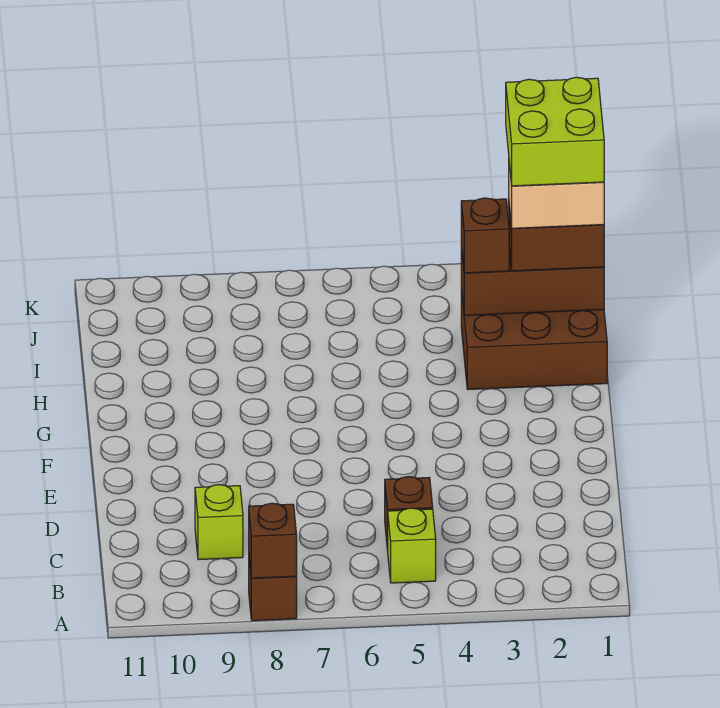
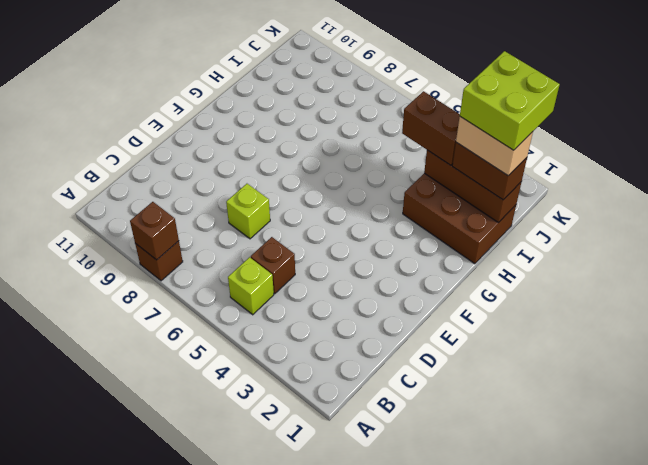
lime brick C9 level 1 -> lime brick D7 level 1
brown brick I3 level 3 -> brown brick I3:I4 level 3

